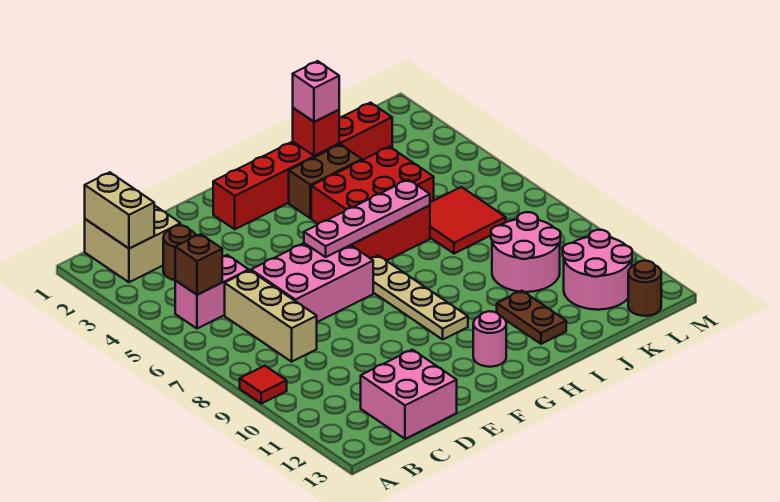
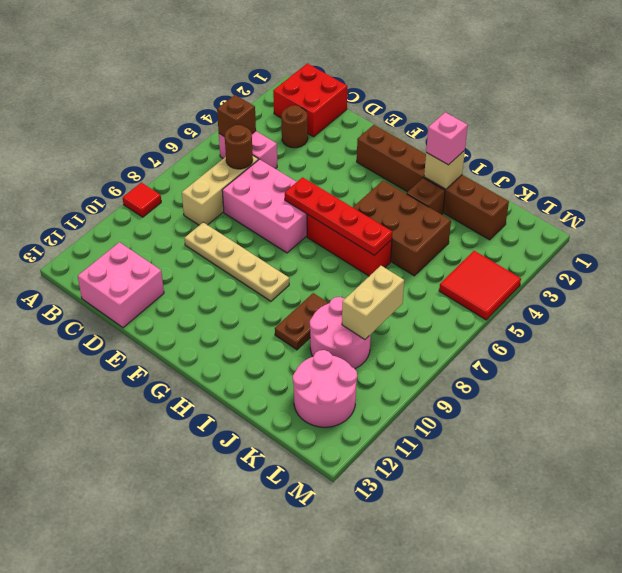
tan brick B1:C2 level 1 -> red brick B1:C2 level 1
tan brick B1:B2 level 2 -> tan brick K8:K9 level 2
red brick F2:K2 level 1 -> brown brick F2:K2 level 1
pink plate F6:I6 level 2 -> red plate F6:I6 level 2
tan plate G7:G10 level 1 -> tan plate D9:G9 level 1
pink round brick G12 level 1 -> none
brown brick H3:I3 level 1 -> brown brick I3 level 1
red brick H4:J5 level 1 -> brown brick H4:J5 level 1
red brick I2 level 2 -> tan brick I2 level 2
brown plate I11:I12 level 1 -> brown plate I9:I10 level 1
red tile J6:K7 level 1 -> red tile L4:M5 level 1
brown round brick L13 level 1 -> brown round brick C6 level 2

